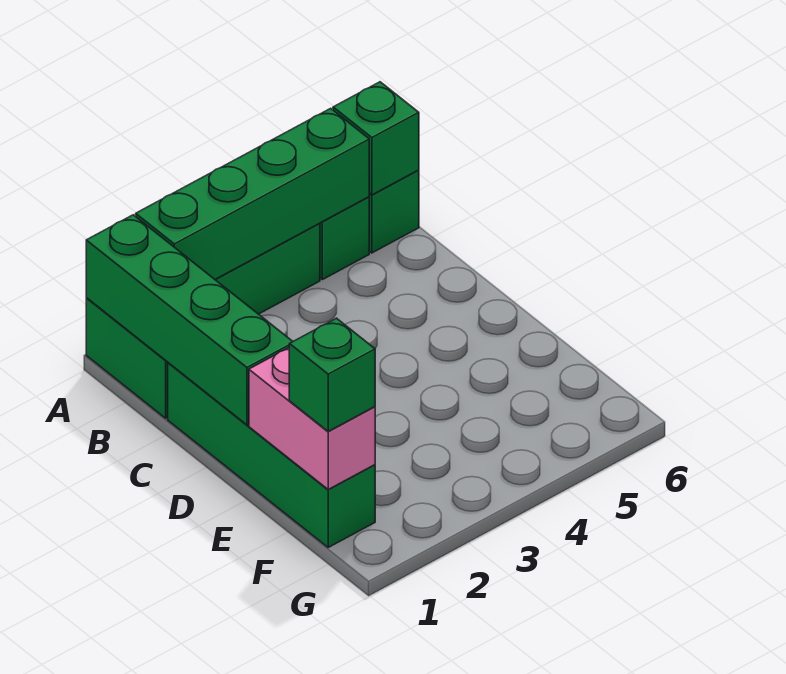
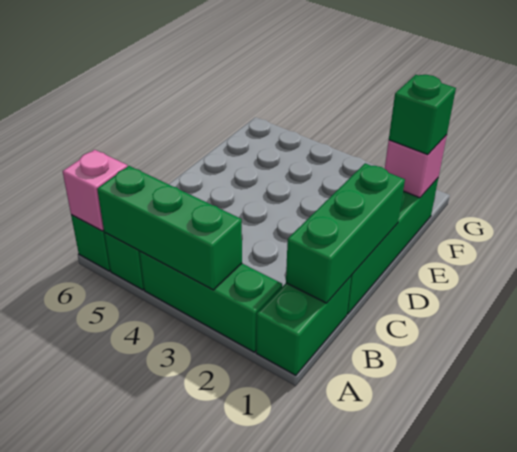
green brick A1:D1 level 2 -> green brick B1:D1 level 2
green brick A2:A5 level 2 -> green brick A3:A5 level 2
green brick A6 level 2 -> pink brick A6 level 2
pink brick E1:F1 level 2 -> pink brick F1 level 2

